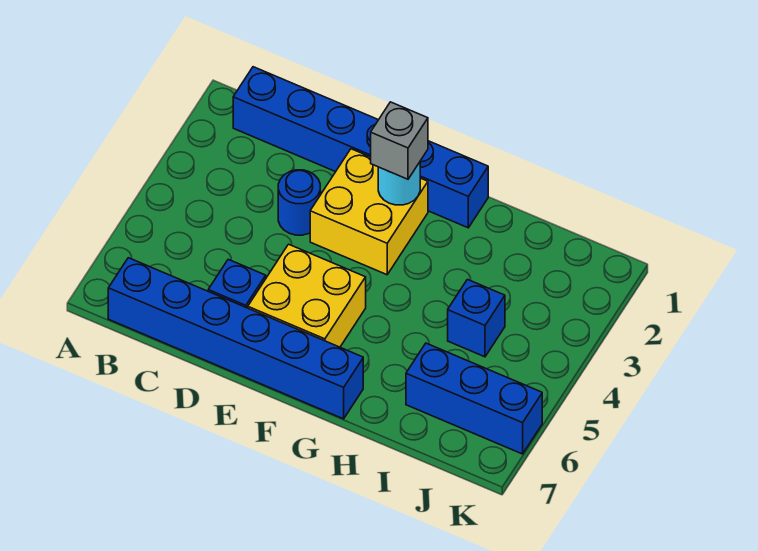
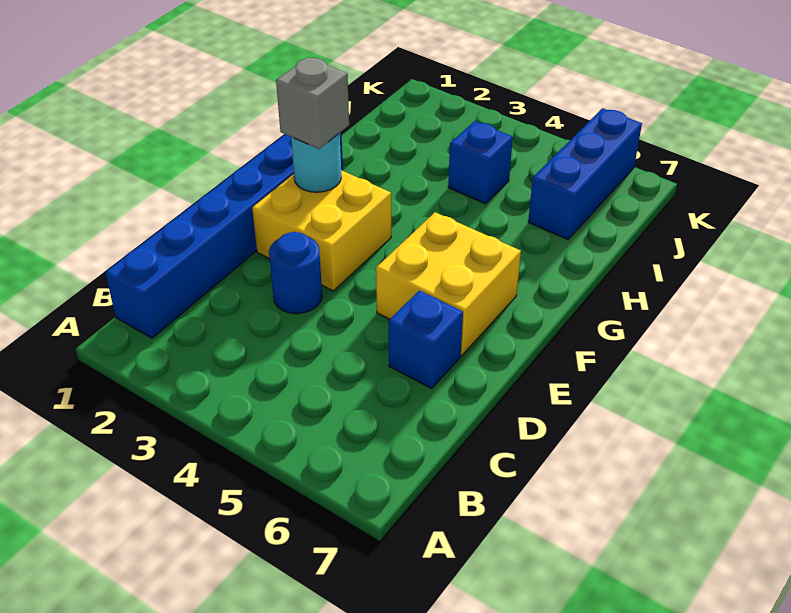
blue brick B7:G7 level 1 -> none

